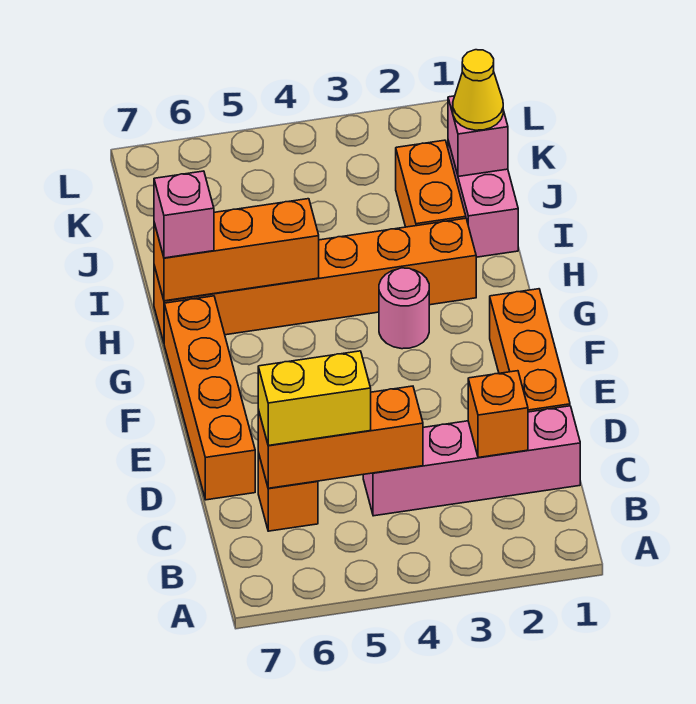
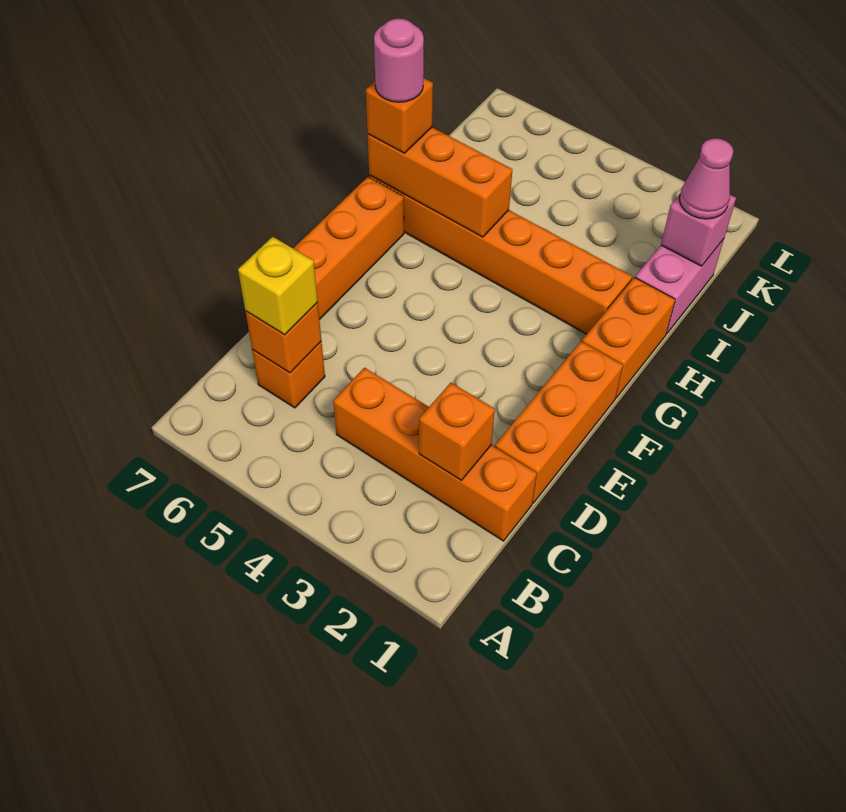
pink brick C1:C4 level 1 -> orange brick C1:C4 level 1
orange brick C4:C6 level 2 -> orange brick C6 level 2
yellow brick C5:C6 level 3 -> yellow brick C6 level 3
pink round brick G3 level 1 -> pink round brick H7 level 4
pink brick H7 level 3 -> orange brick H7 level 3
orange brick I2:J2 level 1 -> orange brick G1:H1 level 1
yellow cone J1 level 3 -> pink cone J1 level 3

